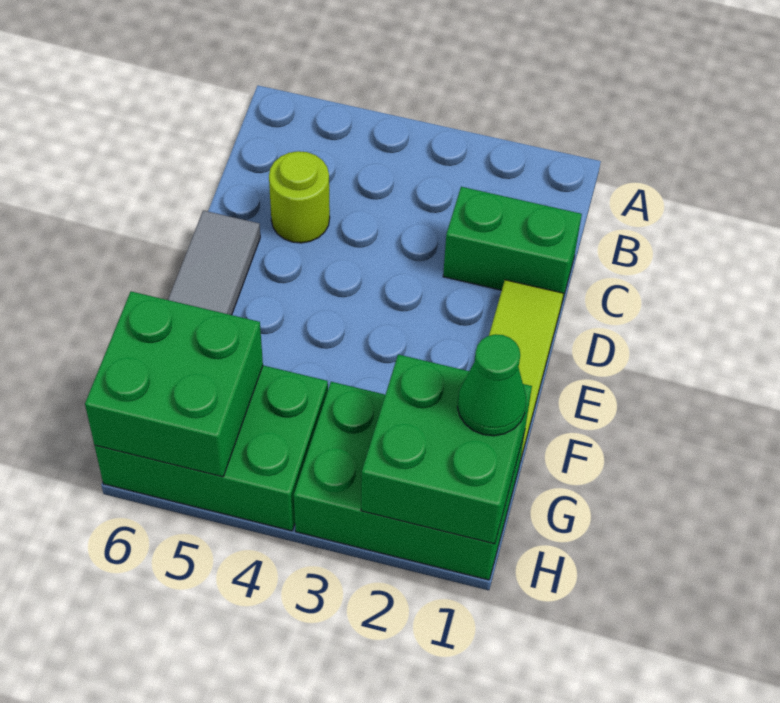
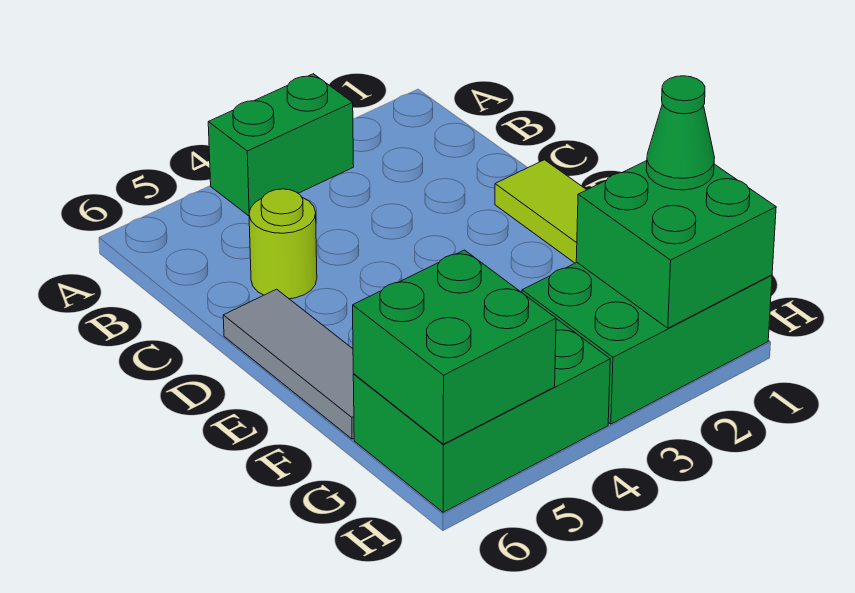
green brick C1:C2 level 1 -> green brick A3:A4 level 1

